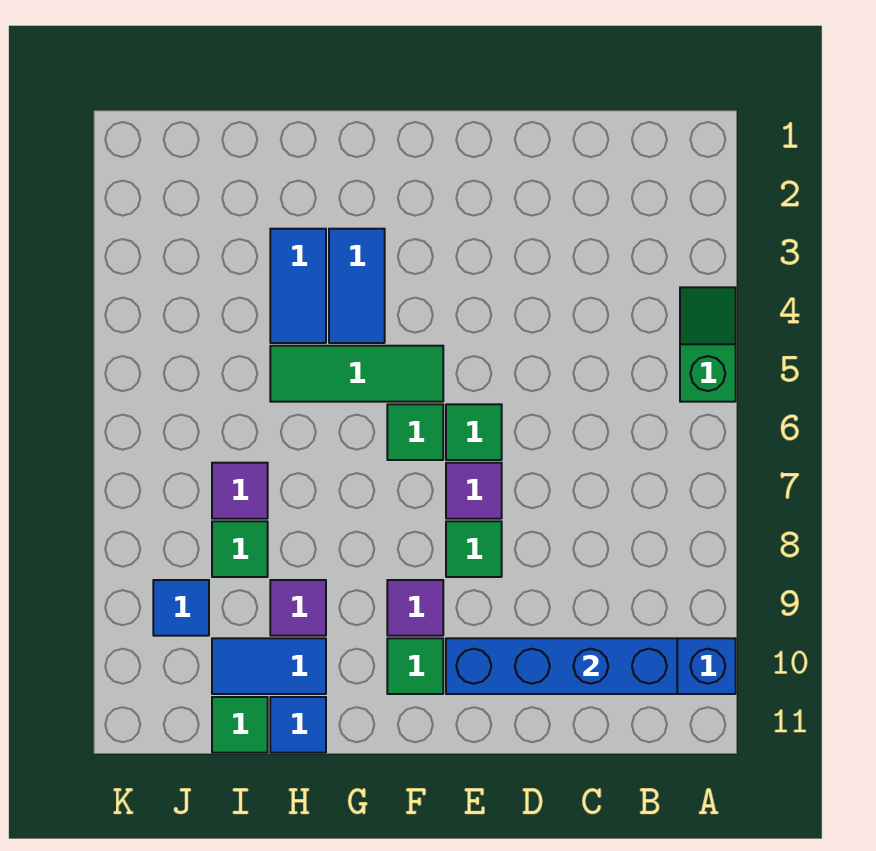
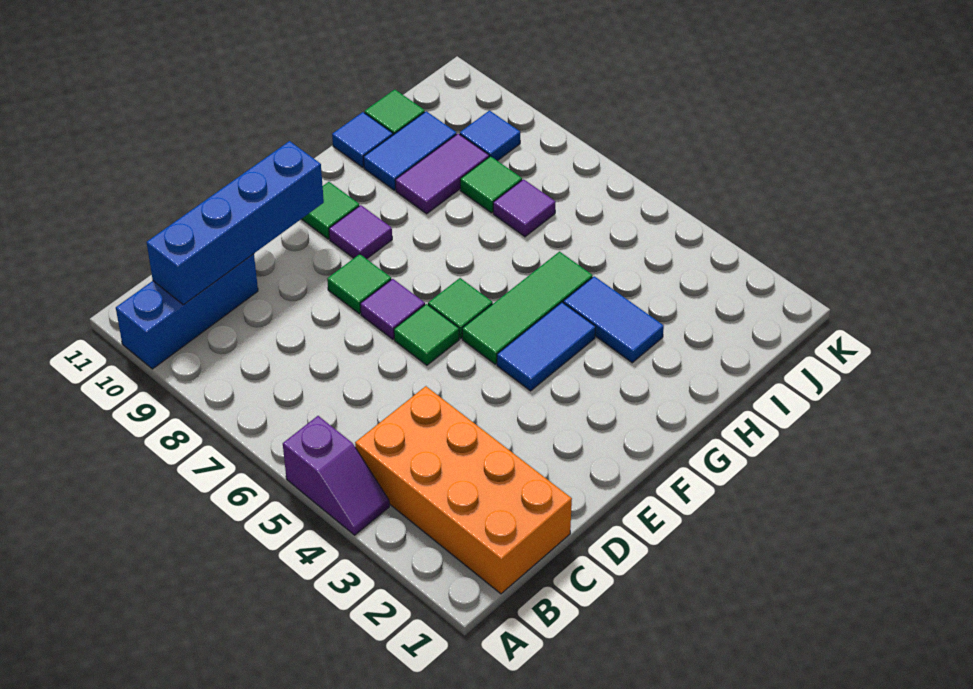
green slope A4:A5 level 1 top 5 -> purple slope A4:A5 level 1 top 5
none -> orange brick B1:C4 level 1
blue tile G3:G4 level 1 -> blue tile F4:G4 level 1
purple tile H9 level 1 -> purple tile H9:I9 level 1

